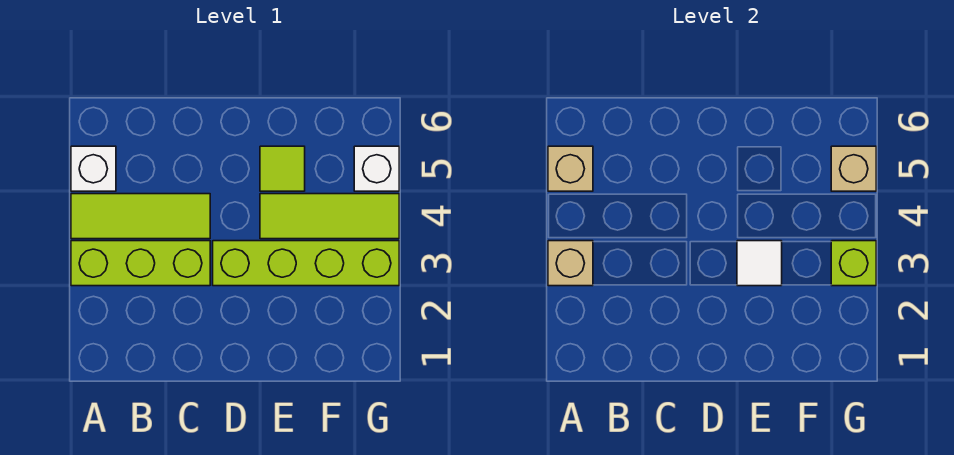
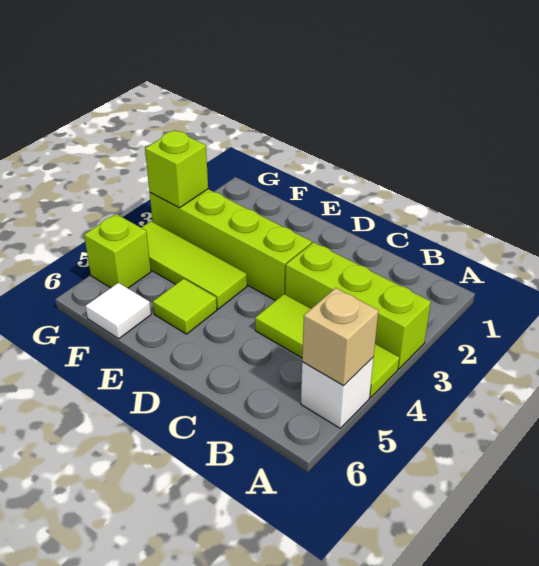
tan brick A3 level 2 -> none
white tile E3 level 2 -> white tile F6 level 1
white brick G5 level 1 -> lime brick G5 level 1
tan brick G5 level 2 -> none

